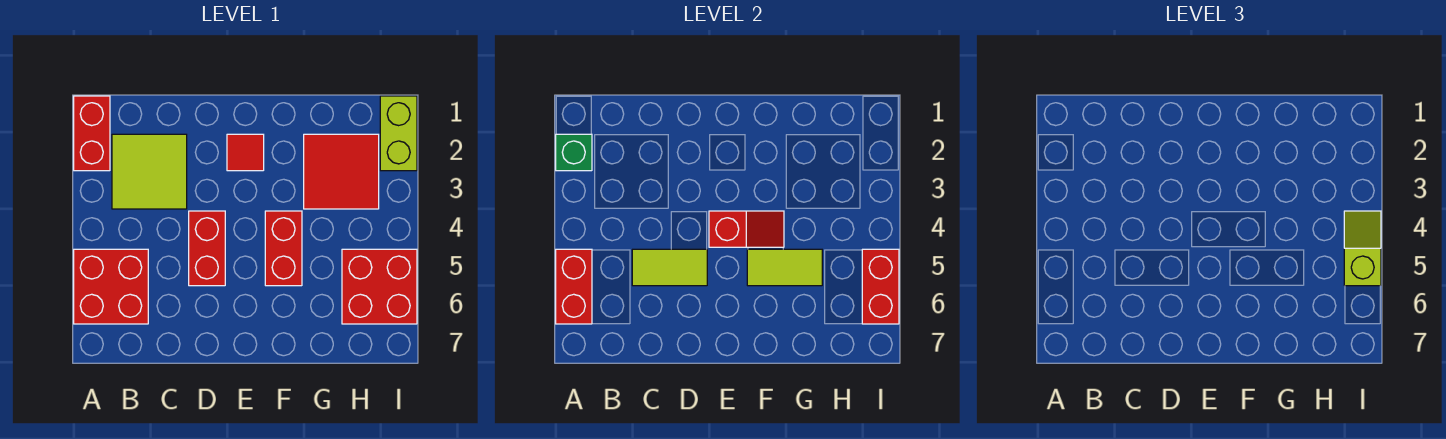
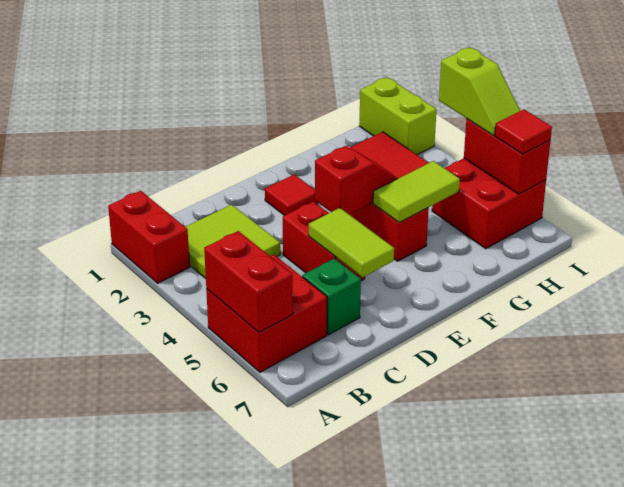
green brick A2 level 2 -> green brick C6 level 1
lime tile C5:D5 level 2 -> lime tile D5:D6 level 2
lime slope I4:I5 level 3 top 5 -> lime slope I4:I5 level 3 top 4
none -> red tile I6 level 3

